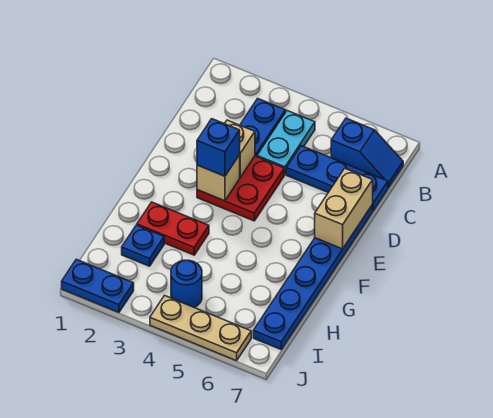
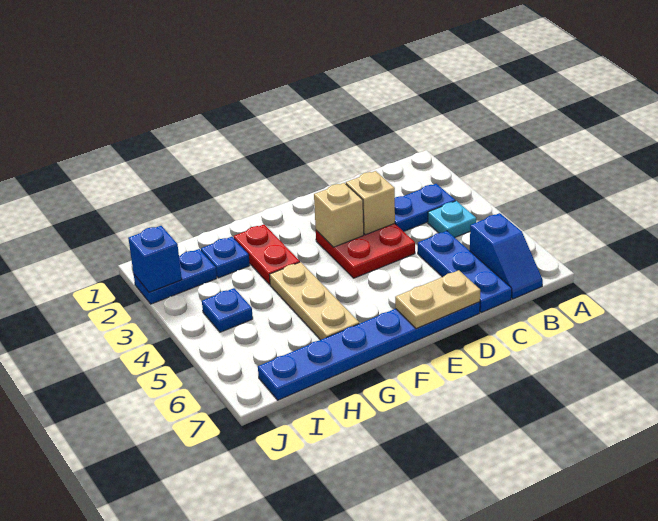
cyan plate B4:C4 level 1 -> cyan plate B4 level 1
tan brick D7:E7 level 2 -> tan plate D7:E7 level 2
blue brick E3 level 3 -> blue brick J2 level 2
blue round brick I4 level 1 -> blue plate I4 level 1
blue plate J1:J2 level 1 -> blue plate I2:J2 level 1
tan plate J4:J6 level 1 -> tan plate G4:G6 level 1

